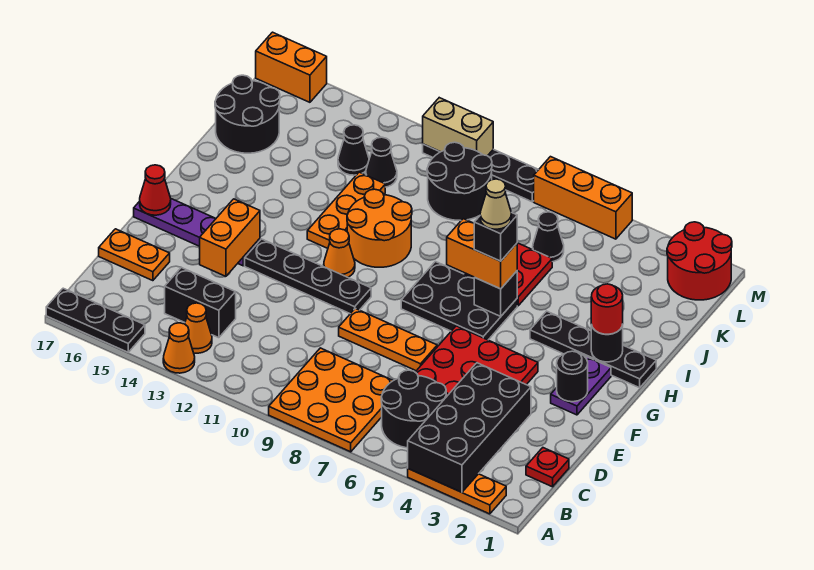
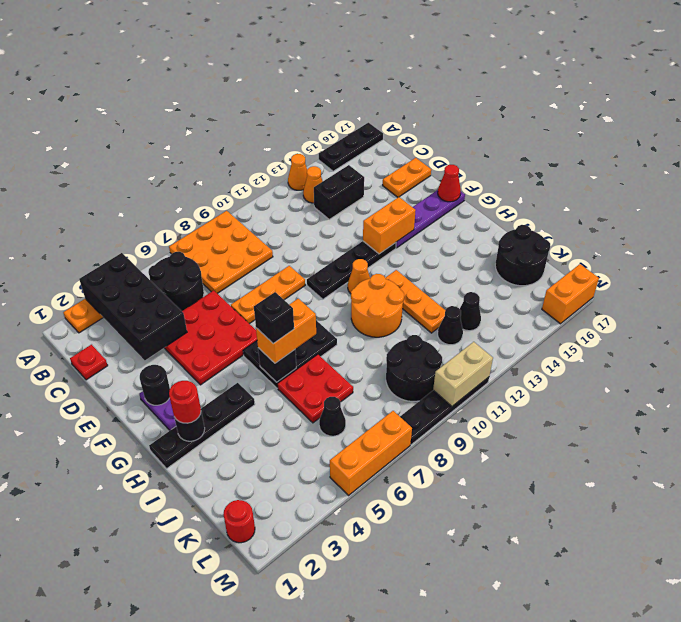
orange brick E14:F14 level 2 -> orange brick F13:F14 level 2
tan cone H6 level 5 -> none
red round brick L1:M2 level 1 -> red round brick L1 level 1

